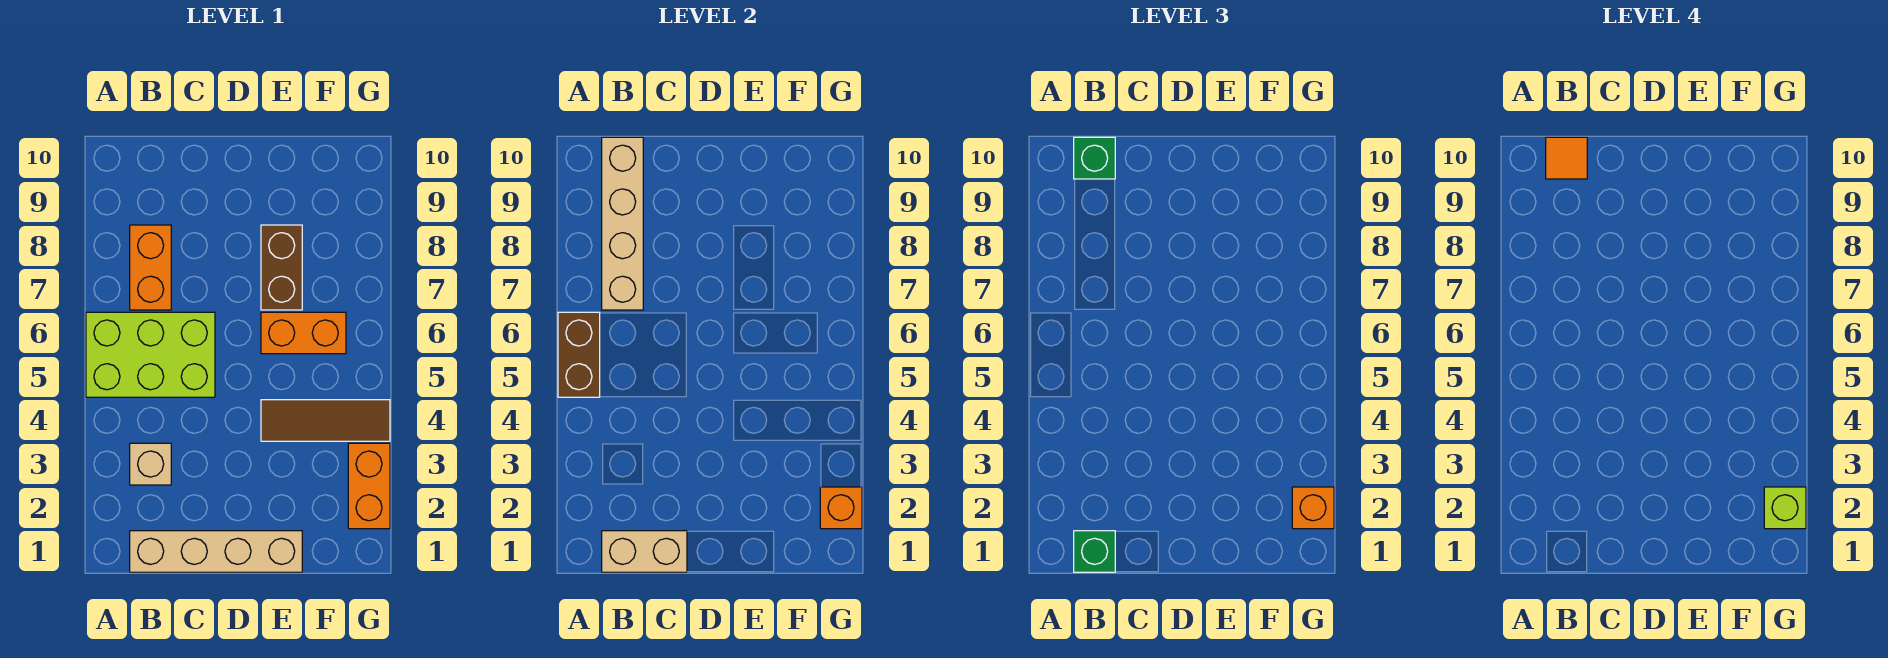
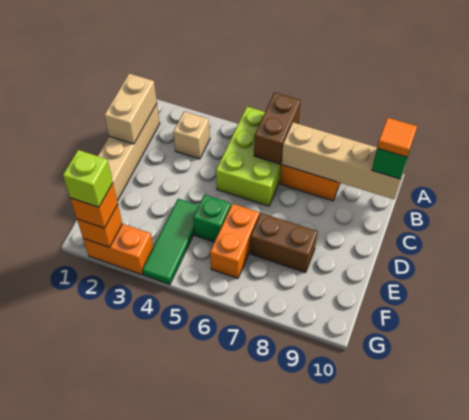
brown brick A5:A6 level 2 -> brown brick A6:B6 level 2
green brick B1 level 3 -> green brick E5 level 1
brown tile E4:G4 level 1 -> green tile E4:G4 level 1

